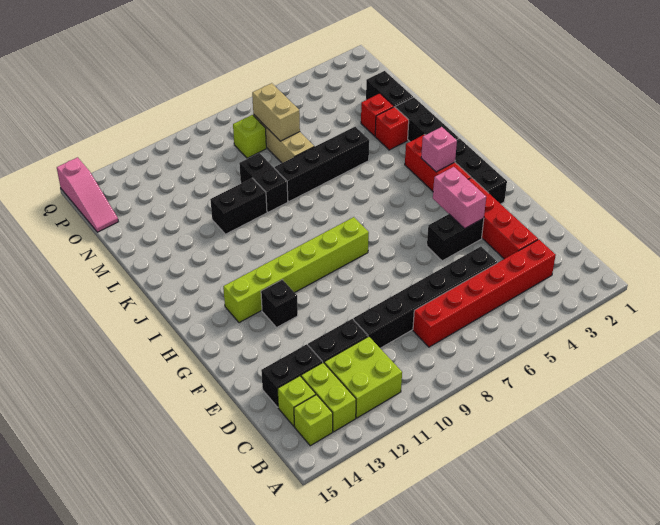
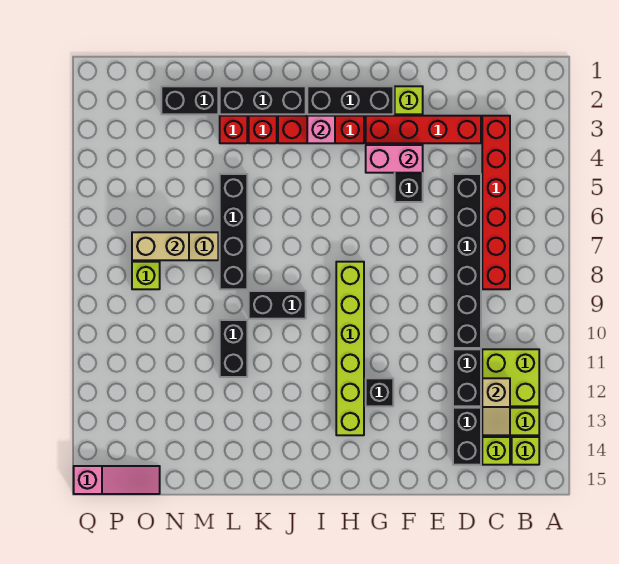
none -> tan slope C12:C13 level 2 top 12
none -> lime brick F2 level 1
black brick L9:M9 level 1 -> black brick J9:K9 level 1
red brick M3 level 1 -> red brick K3 level 1

